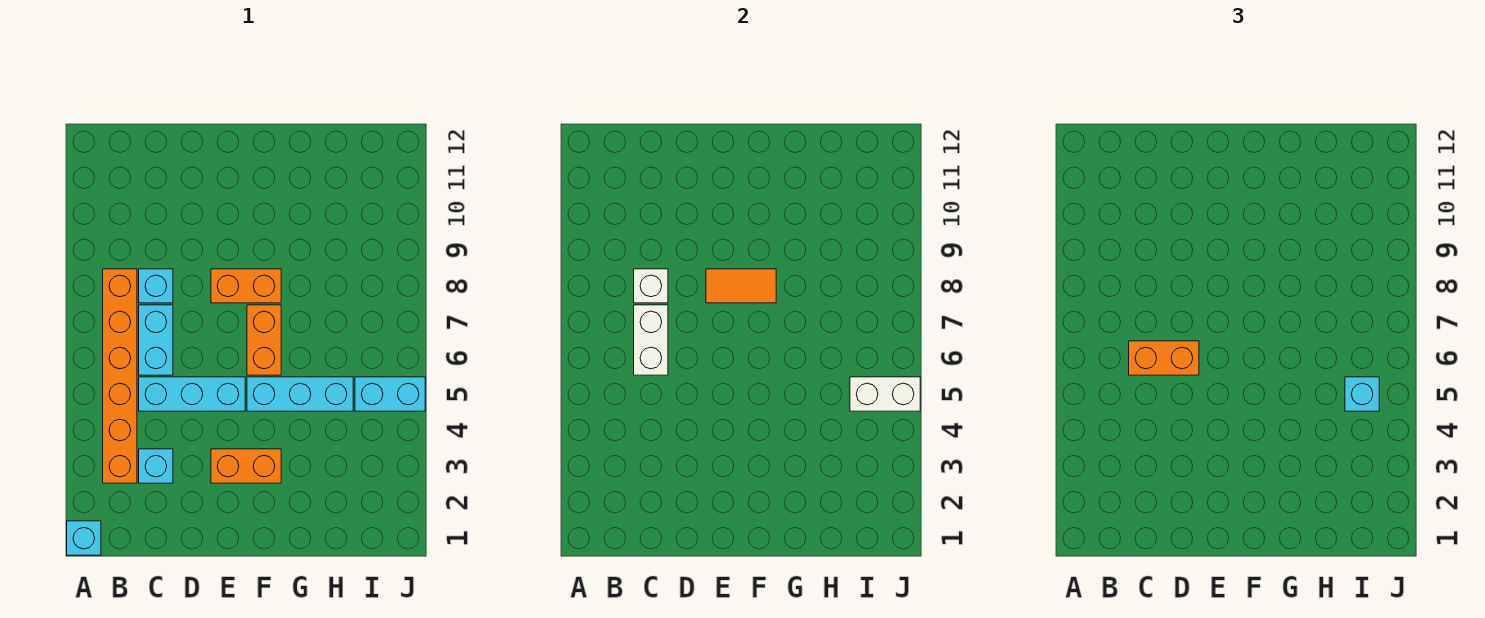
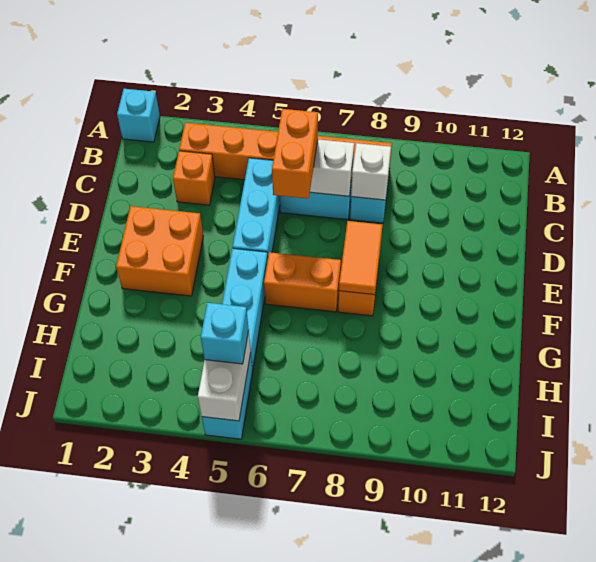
cyan brick C3 level 1 -> orange brick C3 level 1
orange brick E3:F3 level 1 -> orange brick E2:F3 level 1

